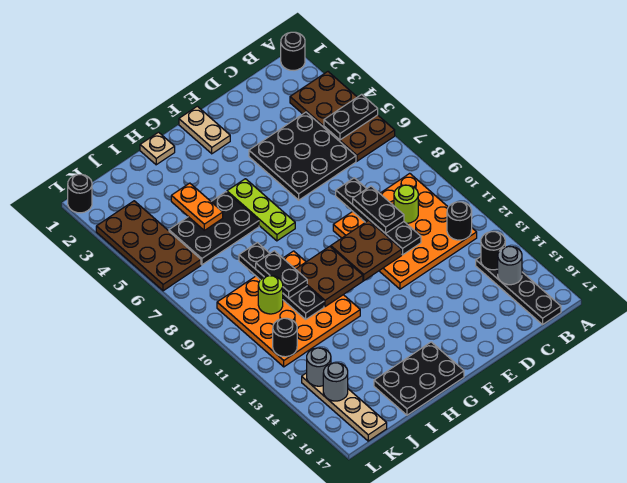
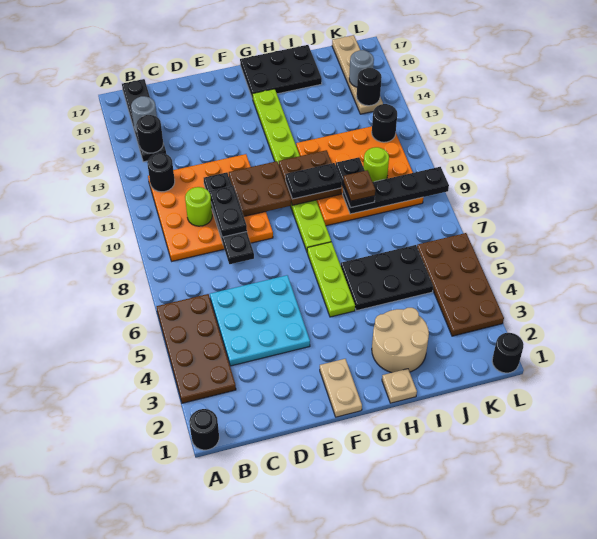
black plate A5:B5 level 2 -> black plate G10:H10 level 3
black plate C4:E6 level 1 -> cyan plate C4:E6 level 1
none -> lime plate G8:G15 level 1
none -> tan round brick H2:I3 level 1
orange plate I4:I5 level 2 -> none
black plate I8:I11 level 2 -> black plate I9:L9 level 2
none -> brown plate I9 level 4
grey round brick K14 level 2 -> black round brick K14 level 2

